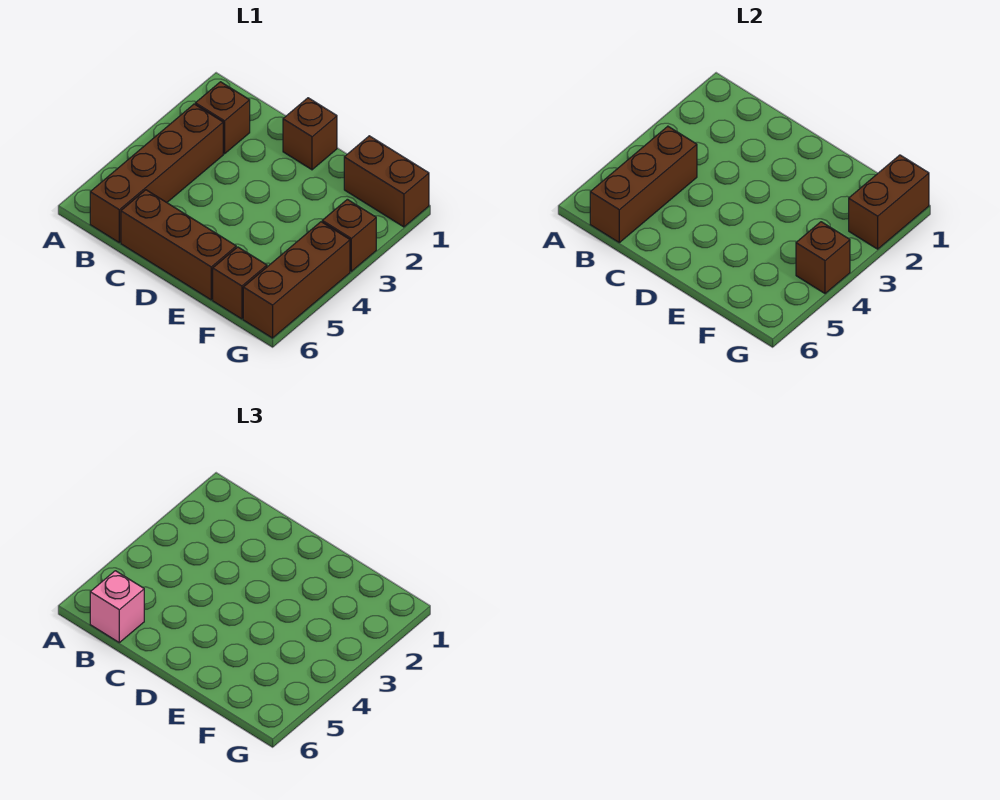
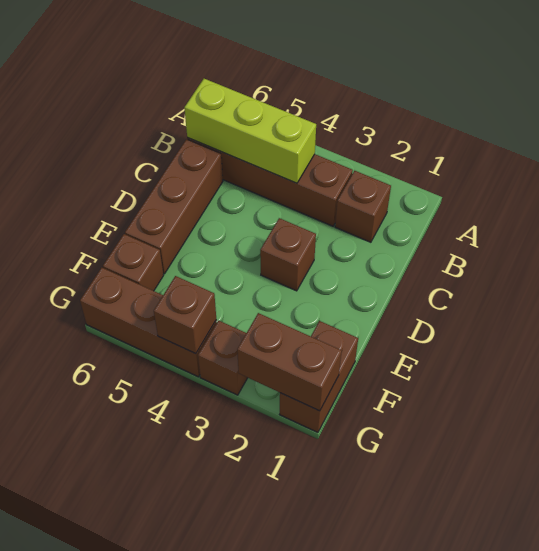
brown brick B4:B6 level 2 -> lime brick B4:B6 level 2
pink brick B6 level 3 -> none
brown brick D1 level 1 -> brown brick D3 level 1

